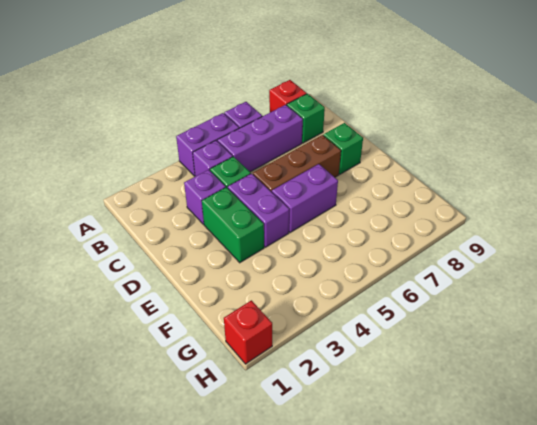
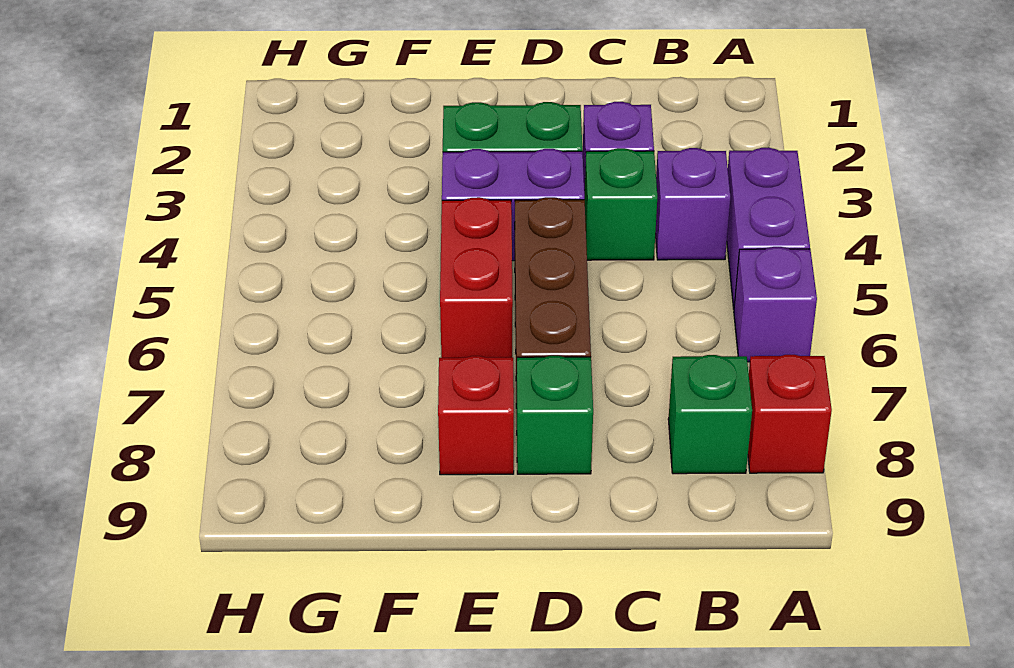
purple brick B5:B7 level 1 -> none
purple brick E5:E6 level 1 -> red brick E5:E6 level 1
red brick H1 level 1 -> red brick E8 level 1

